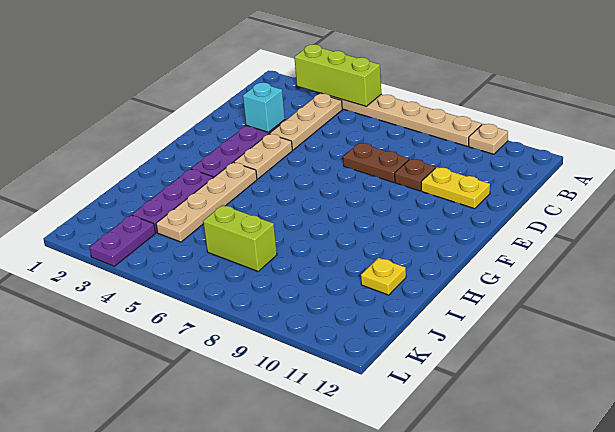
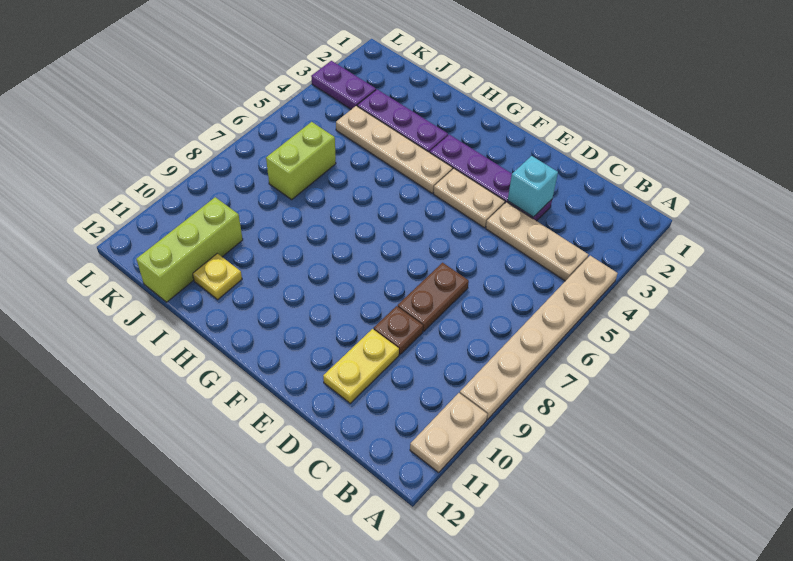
lime brick A3:A5 level 2 -> lime brick J10:J12 level 1
tan plate A10 level 1 -> tan plate A10:A11 level 1

